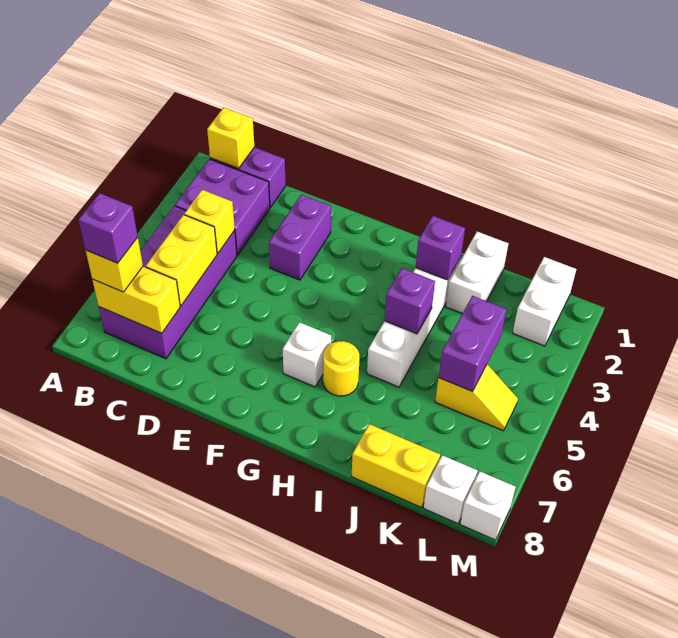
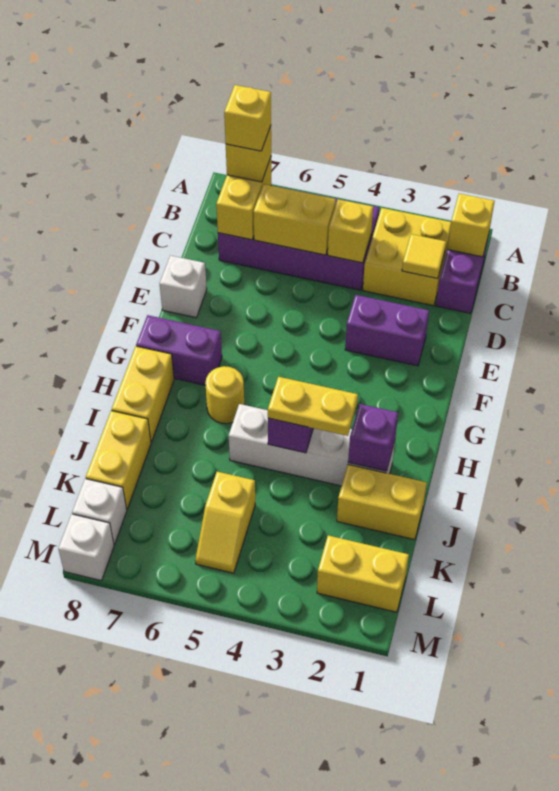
purple brick B2:C3 level 1 -> yellow brick B2:C3 level 1
purple brick B7 level 4 -> yellow brick B7 level 4
none -> yellow tile C2 level 2
white brick G6 level 1 -> white brick E8 level 1
none -> yellow brick H8:I8 level 1
none -> yellow plate I3:I4 level 3
white brick J1:J2 level 1 -> yellow brick J1:J2 level 1
purple brick K4:K5 level 2 -> purple brick G7:G8 level 1
white brick L1:L2 level 1 -> yellow brick L1:L2 level 1

